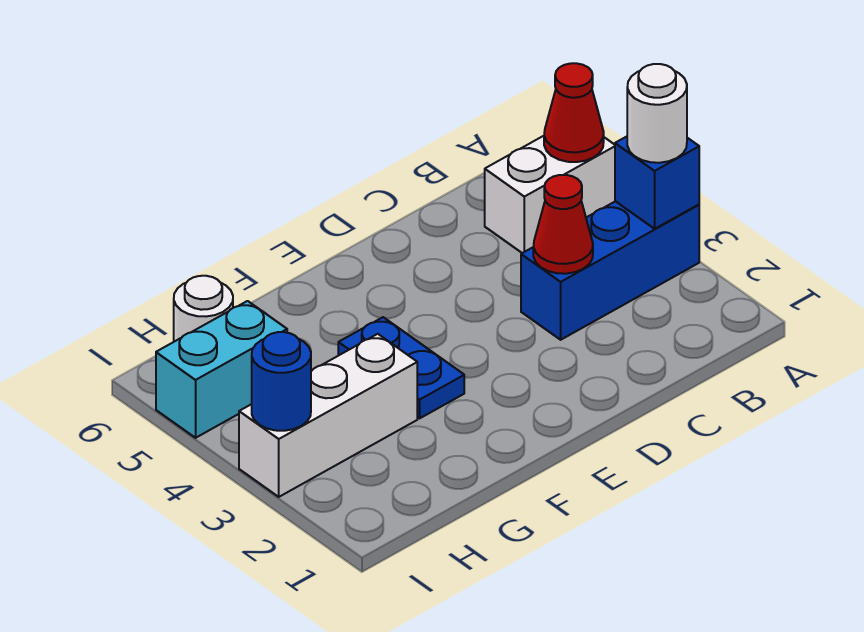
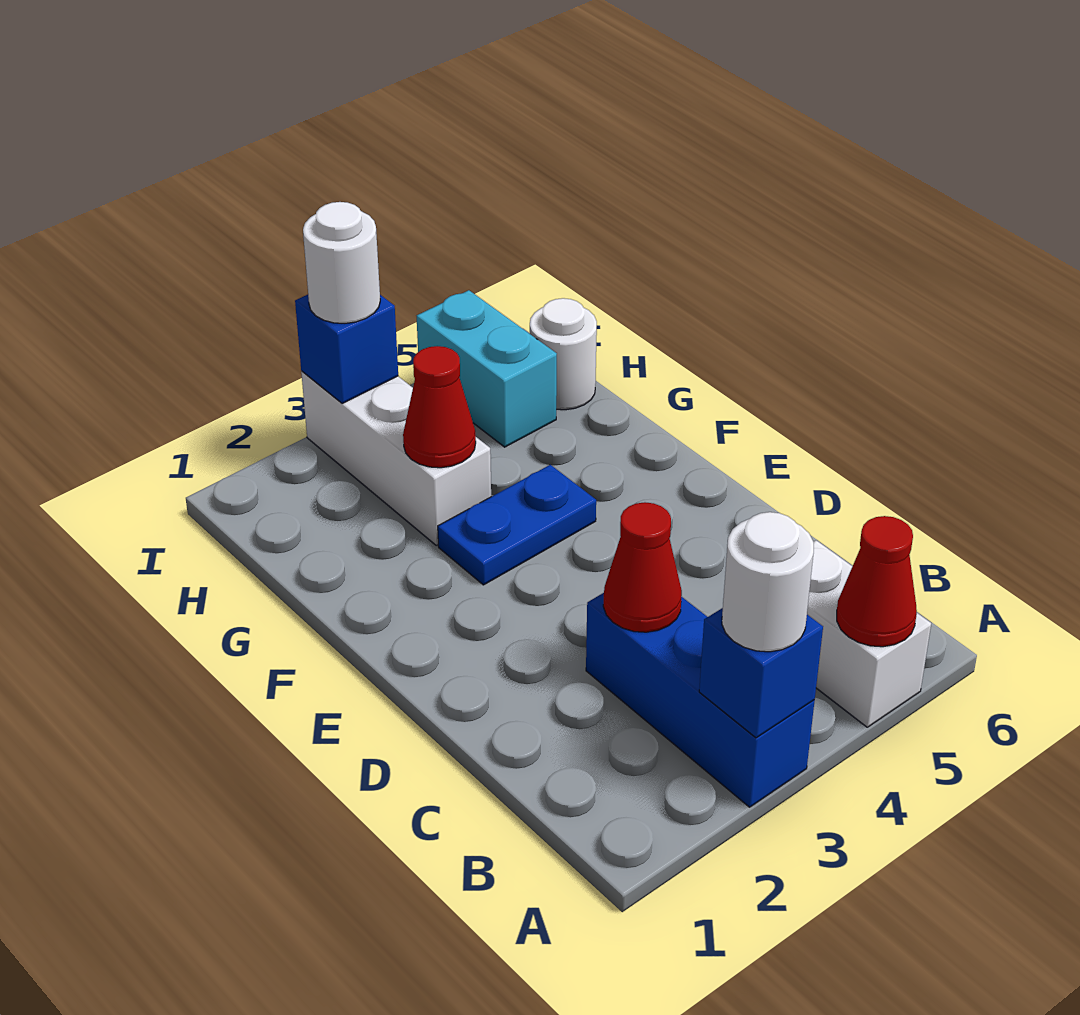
none -> red cone G3 level 2
blue round brick I3 level 2 -> blue brick I3 level 2
none -> white round brick I3 level 3

